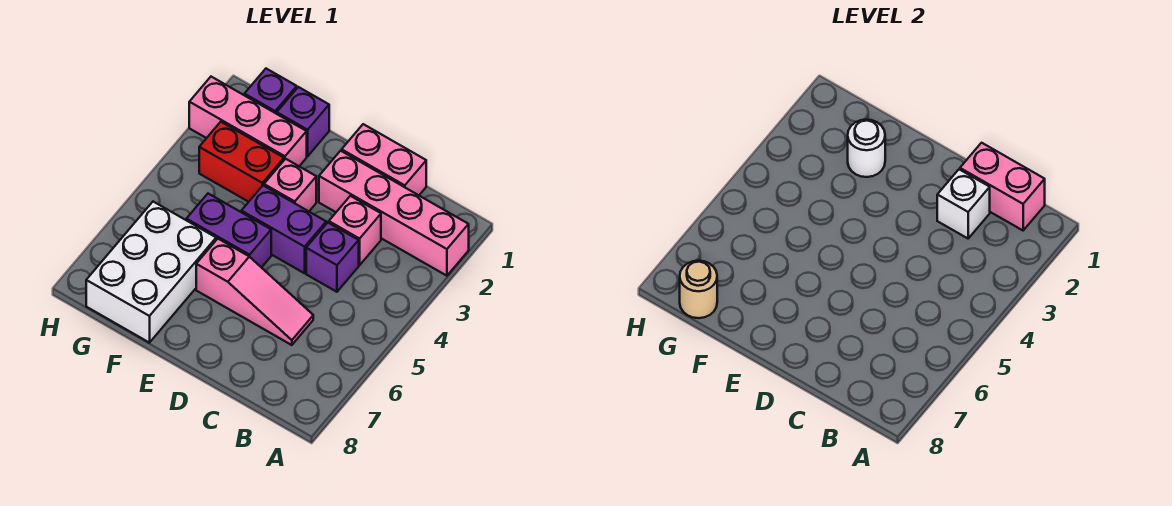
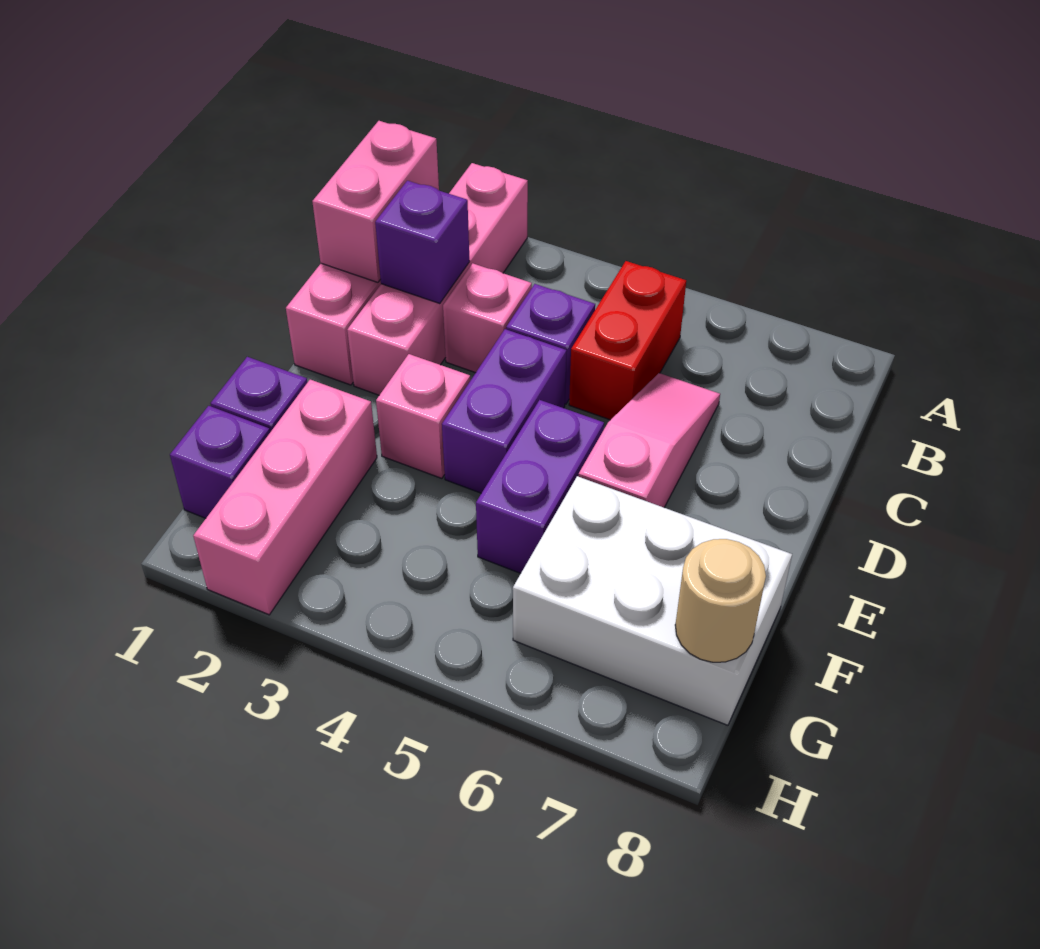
white brick C2 level 2 -> purple brick C2 level 2
white round brick F2 level 2 -> none
red brick F3:G3 level 1 -> red brick B5:C5 level 1

